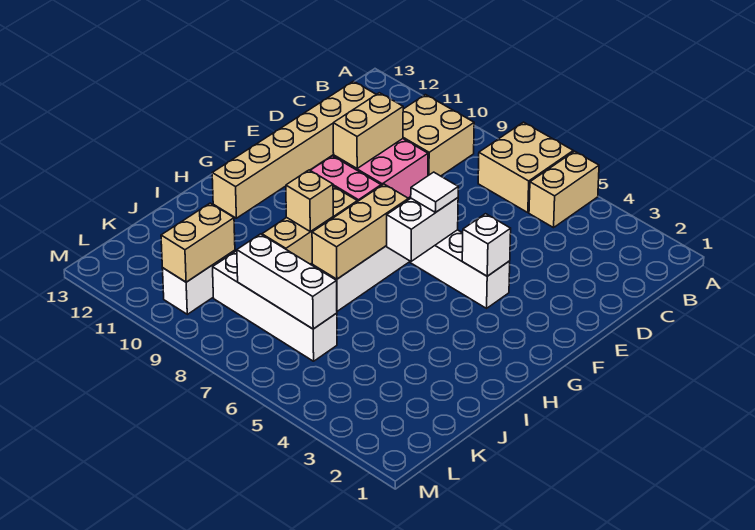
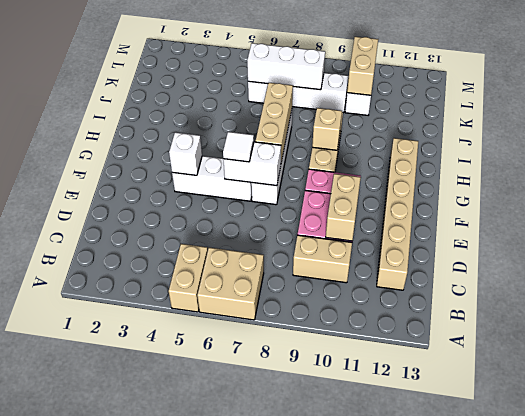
tan brick B9:C10 level 1 -> tan brick C9:C10 level 1
white brick F6:G6 level 2 -> white brick F6:F7 level 2

